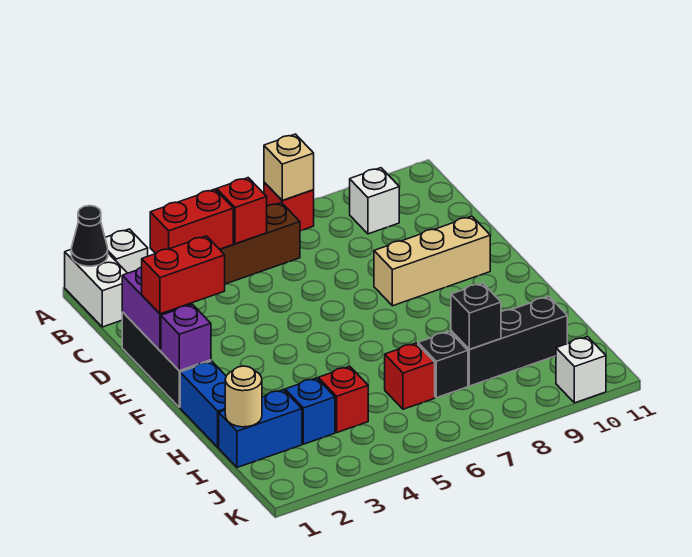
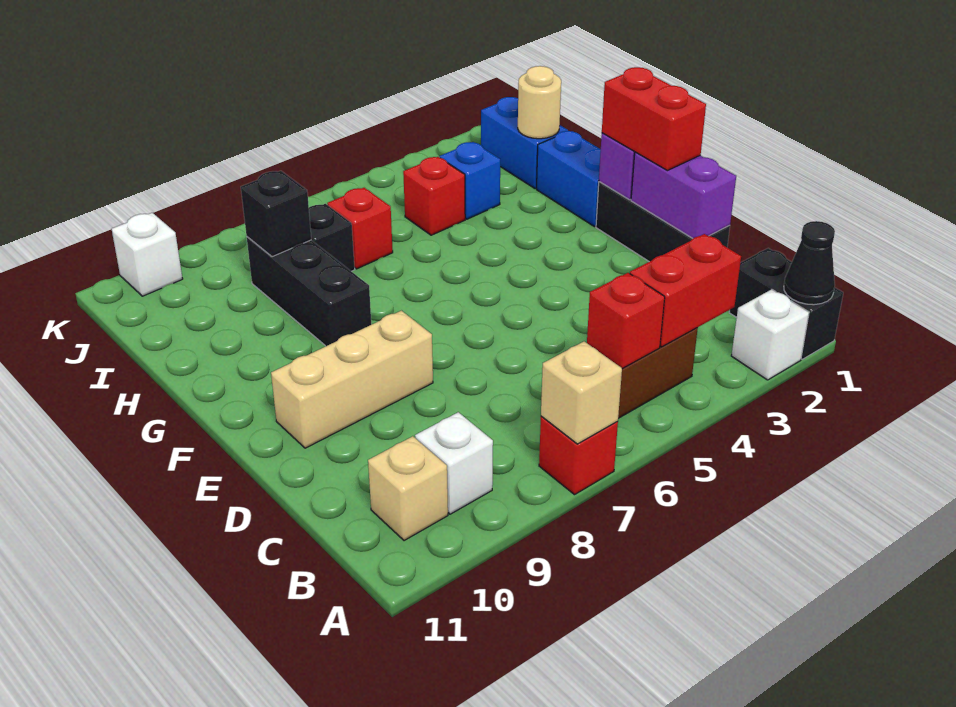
white brick A1:B1 level 1 -> black brick A1:B1 level 1
none -> tan brick B10 level 1
red brick E1:E2 level 3 -> red brick E1:F1 level 3
blue brick I1:I2 level 1 -> blue brick I1:J1 level 1
black brick I8:I10 level 1 -> black brick G8:I8 level 1

